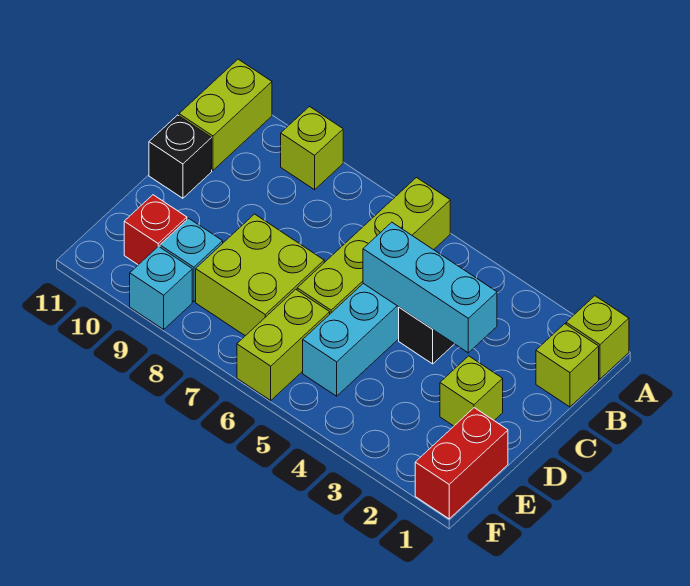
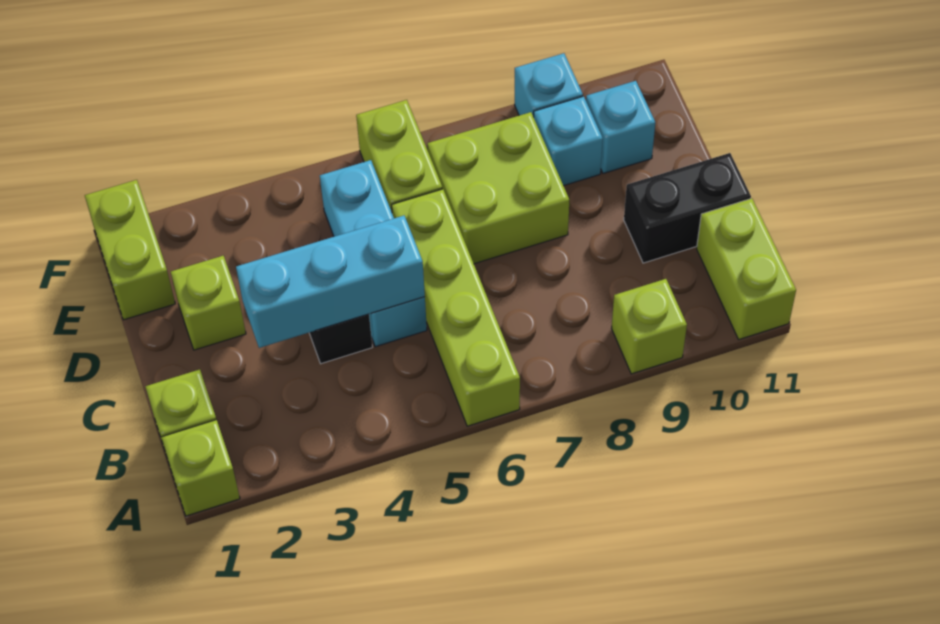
black brick C11 level 1 -> black brick C10:C11 level 1
red brick E1:F1 level 1 -> lime brick E1:F1 level 1
red brick E10 level 1 -> cyan brick E10 level 1

